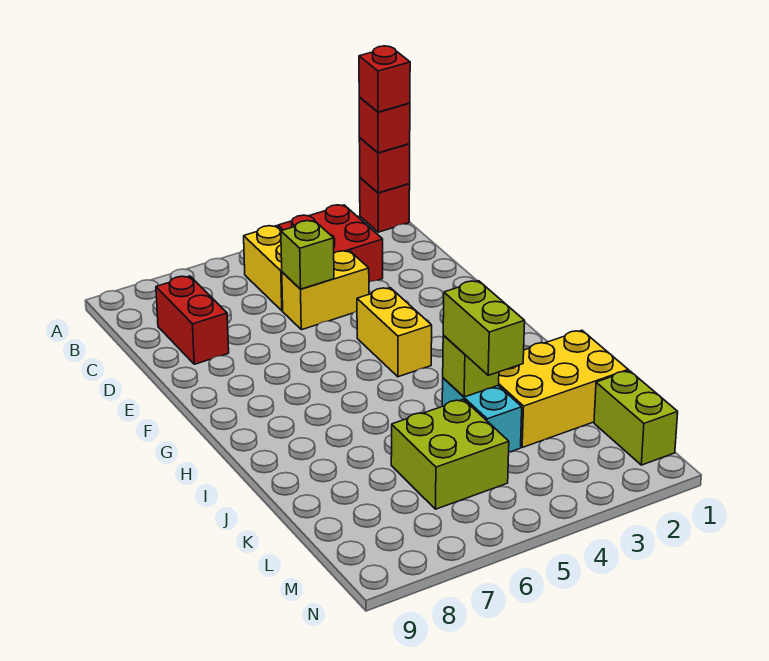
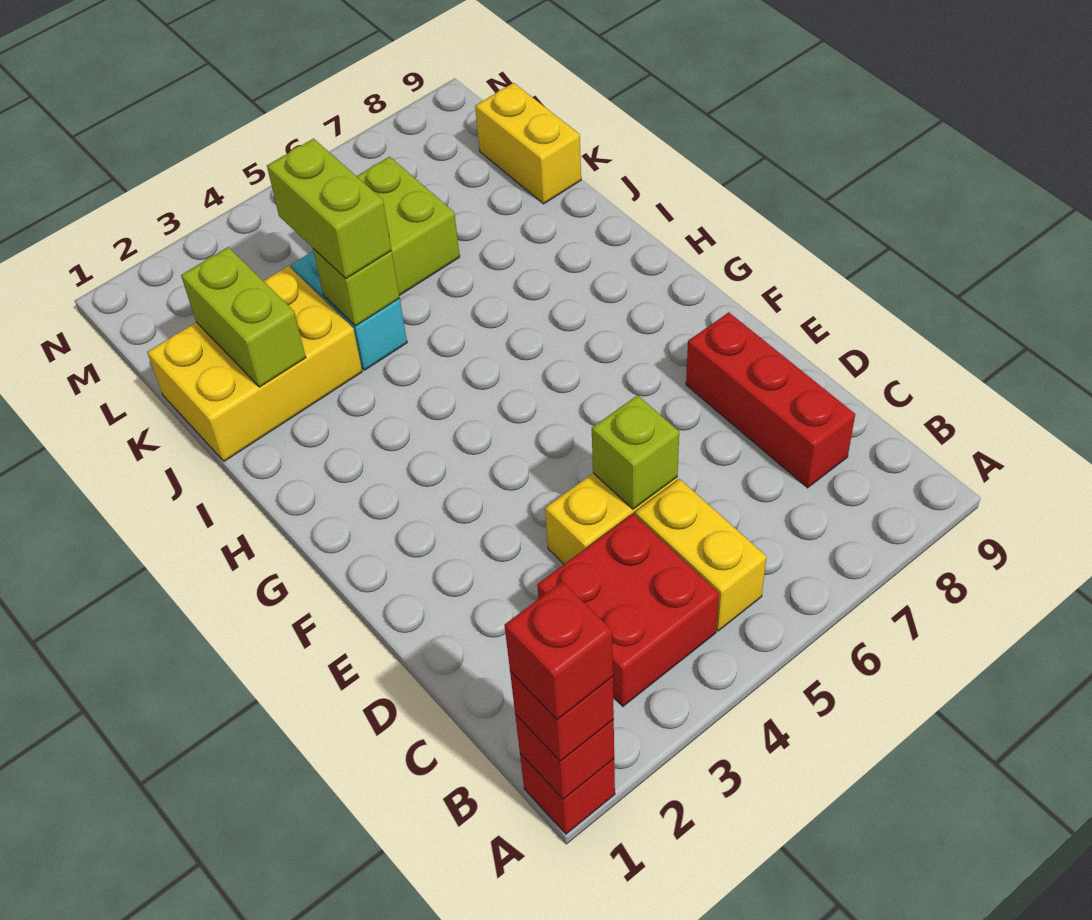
red brick C8:D8 level 1 -> red brick C8:E8 level 1
yellow brick F4:G4 level 1 -> yellow brick K9:L9 level 1
lime brick L1:M1 level 1 -> lime brick J2:K2 level 2

